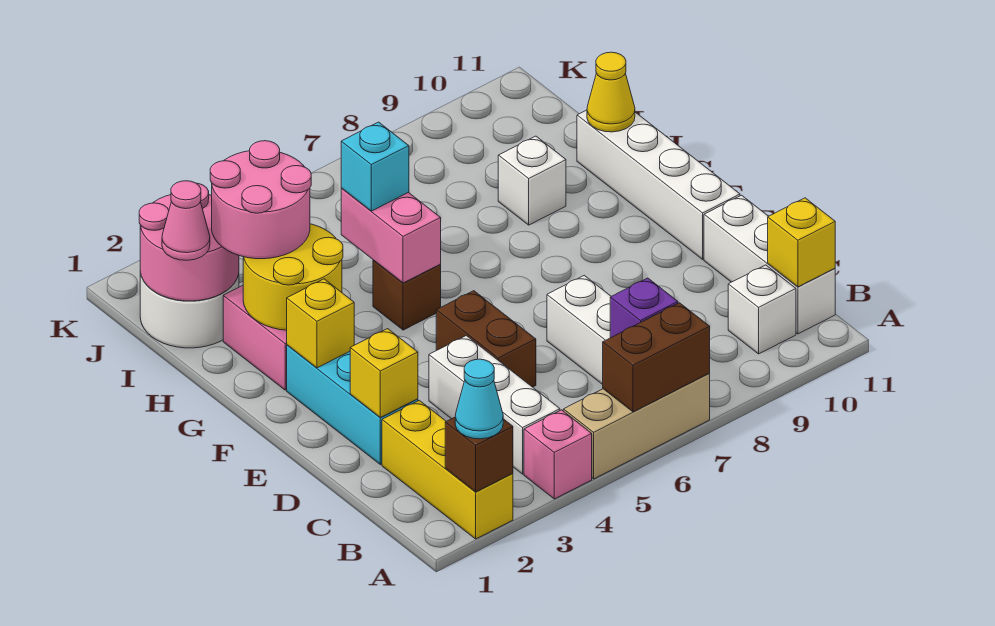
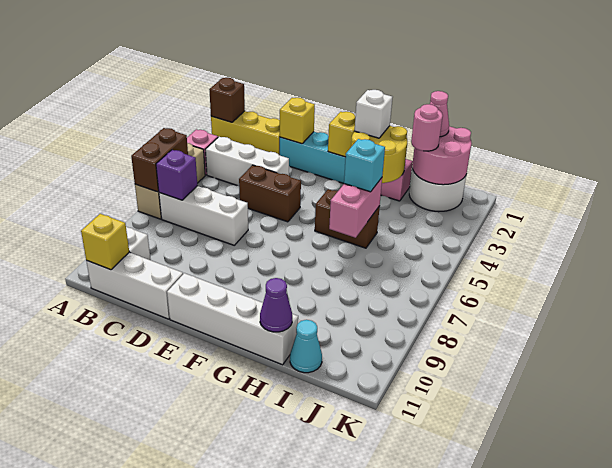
cyan cone A2 level 3 -> cyan cone I11 level 1
brown brick G5 level 1 -> brown brick G5:H5 level 1
pink brick G5:H5 level 2 -> pink brick H5:H6 level 2
pink round brick H2:I3 level 3 -> pink round brick I2 level 3
white brick H9 level 1 -> white brick G2 level 3
yellow cone H11 level 2 -> purple cone H11 level 2

